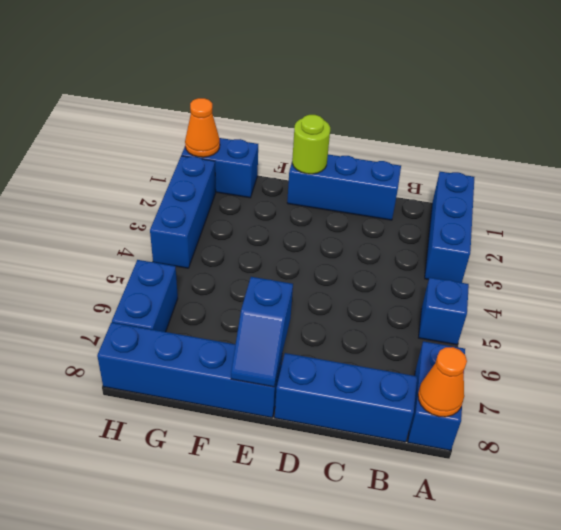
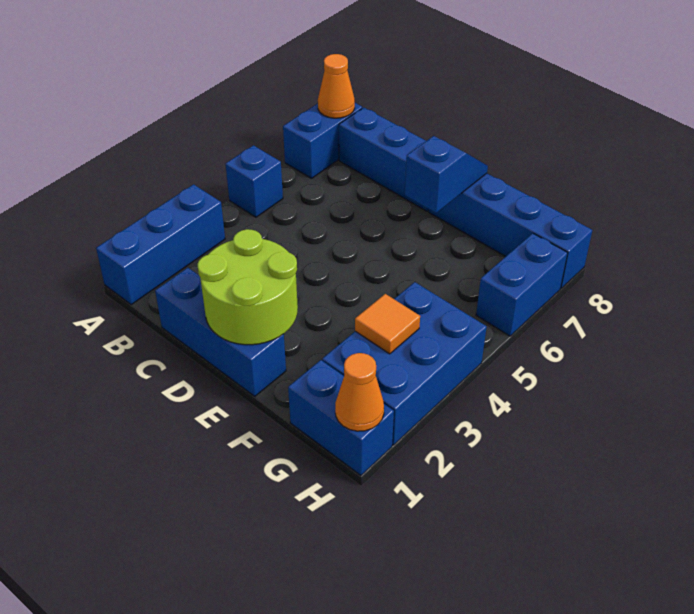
lime round brick E1 level 2 -> lime round brick D1:E2 level 2
none -> orange tile G3 level 2
blue brick H2:H4 level 1 -> blue brick G2:H4 level 1

